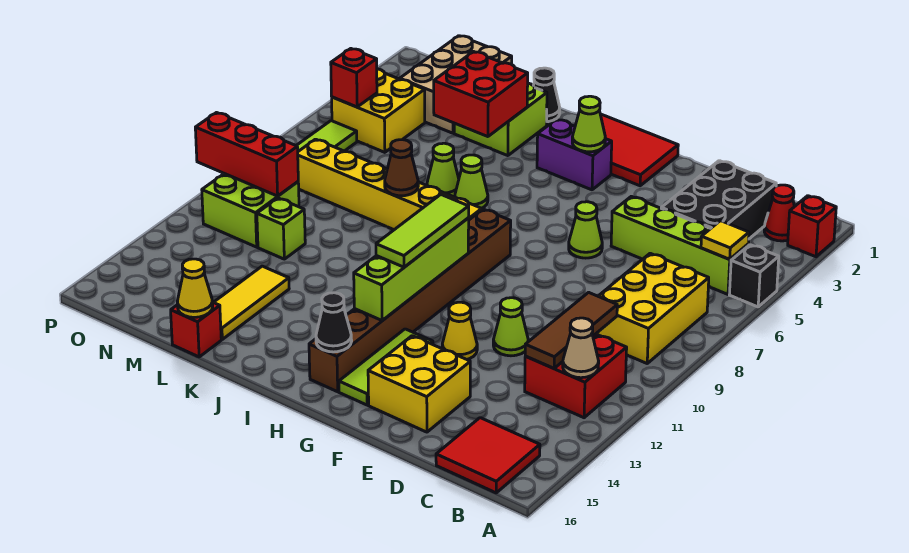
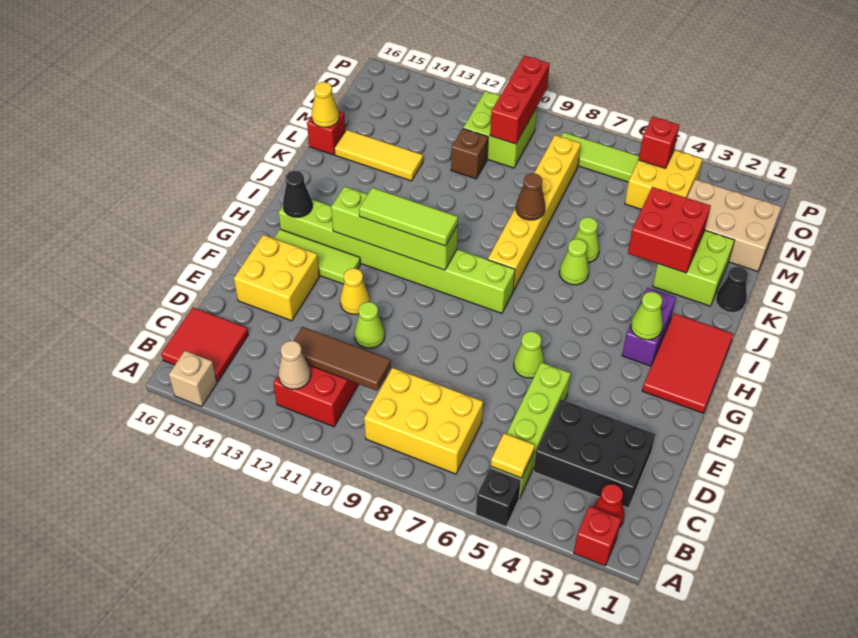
none -> tan brick A15 level 1
brown brick H8:H15 level 1 -> lime brick H8:H15 level 1
lime brick M11 level 1 -> brown brick M11 level 1

